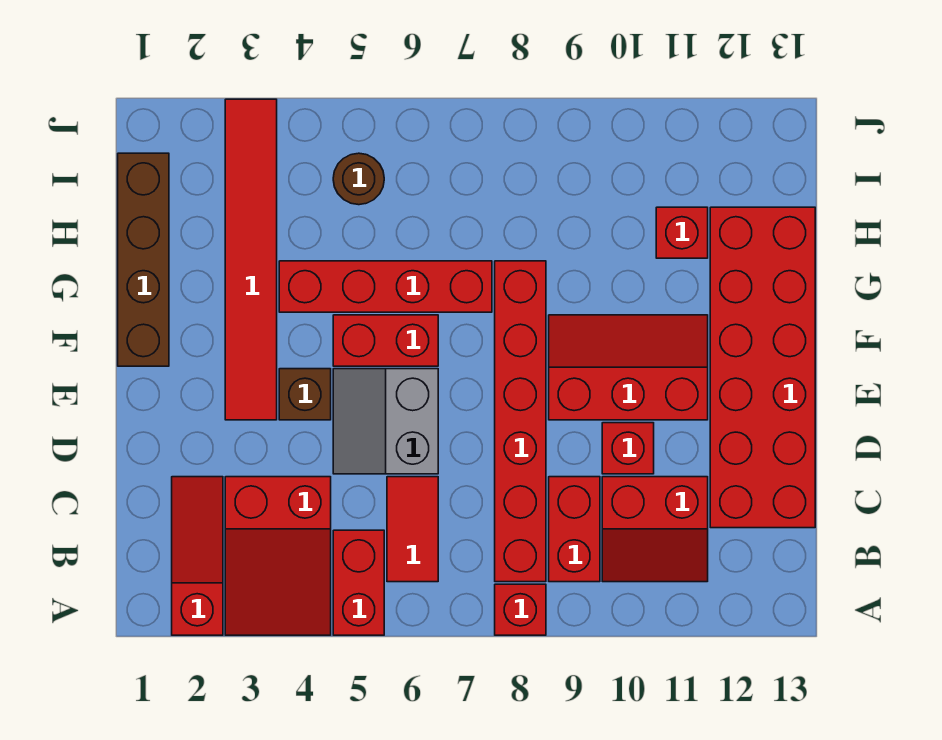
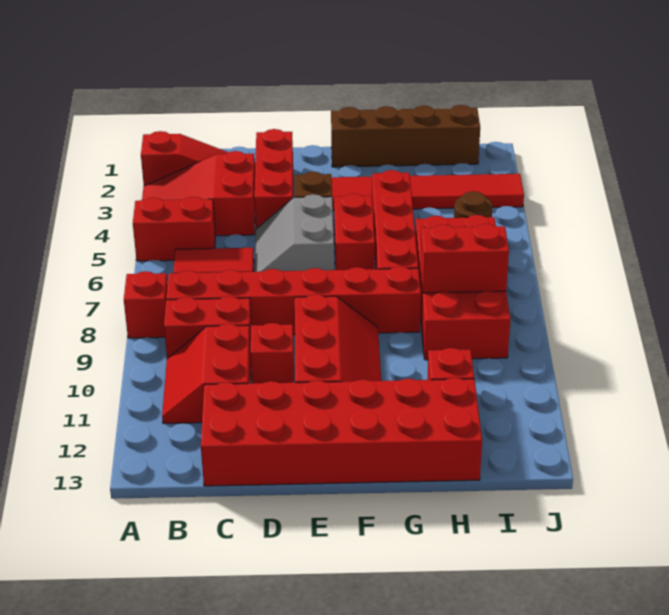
none -> red brick D2:D4 level 1
grey slope D5:E6 level 1 top 6 -> grey slope D5:E6 level 1 top E
none -> red brick H6:I9 level 1
none -> red brick H8:I8 level 2

